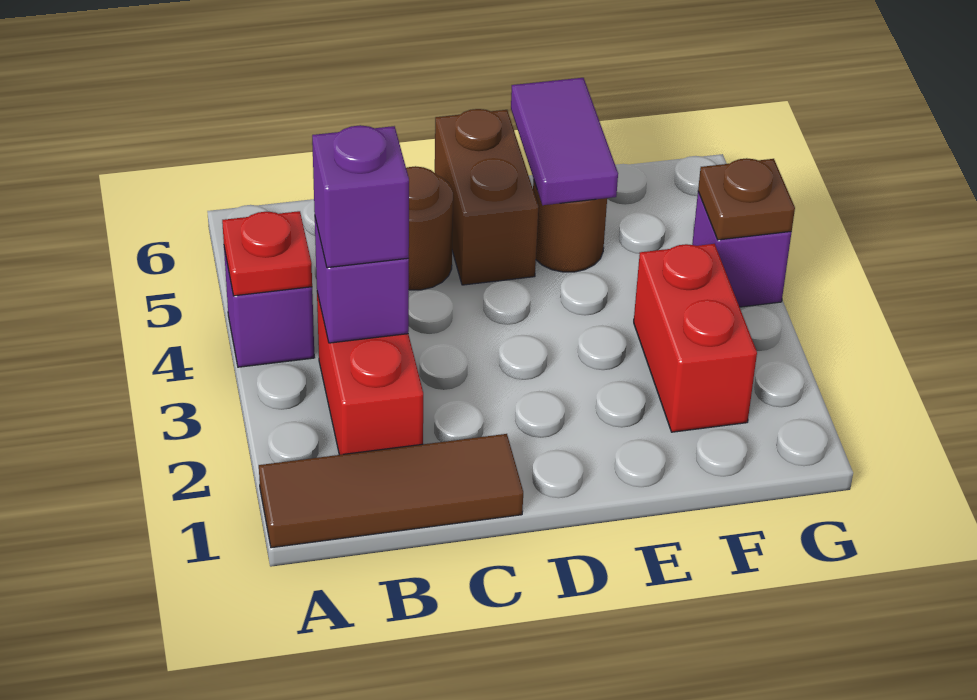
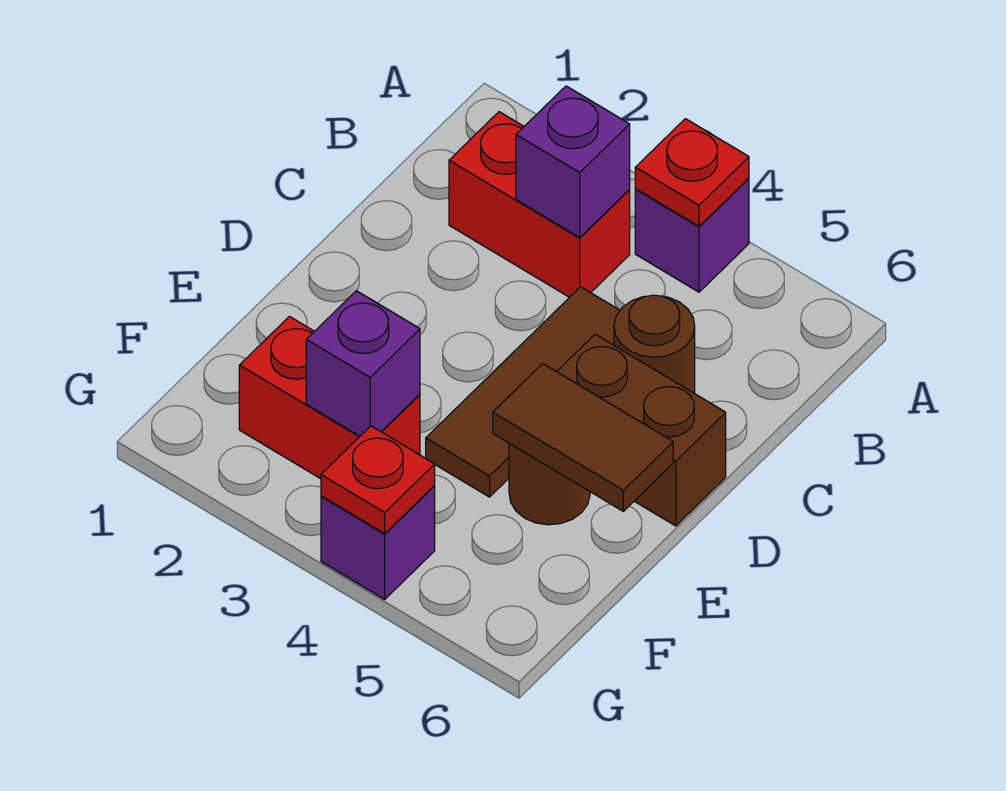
brown tile A1:C1 level 1 -> brown tile C4:E4 level 1
purple brick B3 level 3 -> purple brick F3 level 2
purple tile E5:E6 level 2 -> brown tile E5:E6 level 2
brown plate G4 level 2 -> red plate G4 level 2

